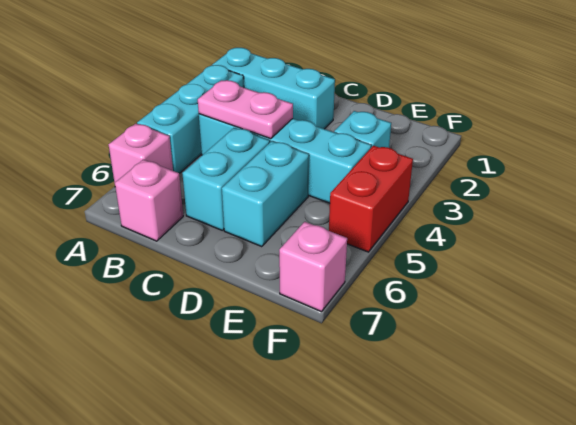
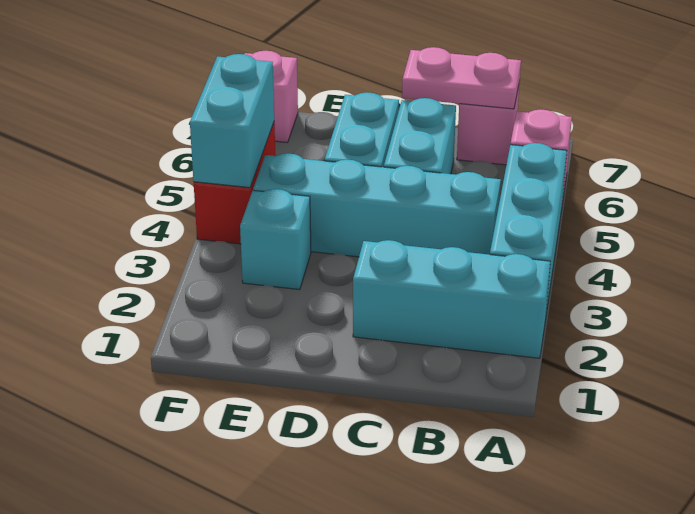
pink plate B4:C4 level 2 -> pink plate B7:C7 level 2
none -> cyan brick F4:F5 level 2

